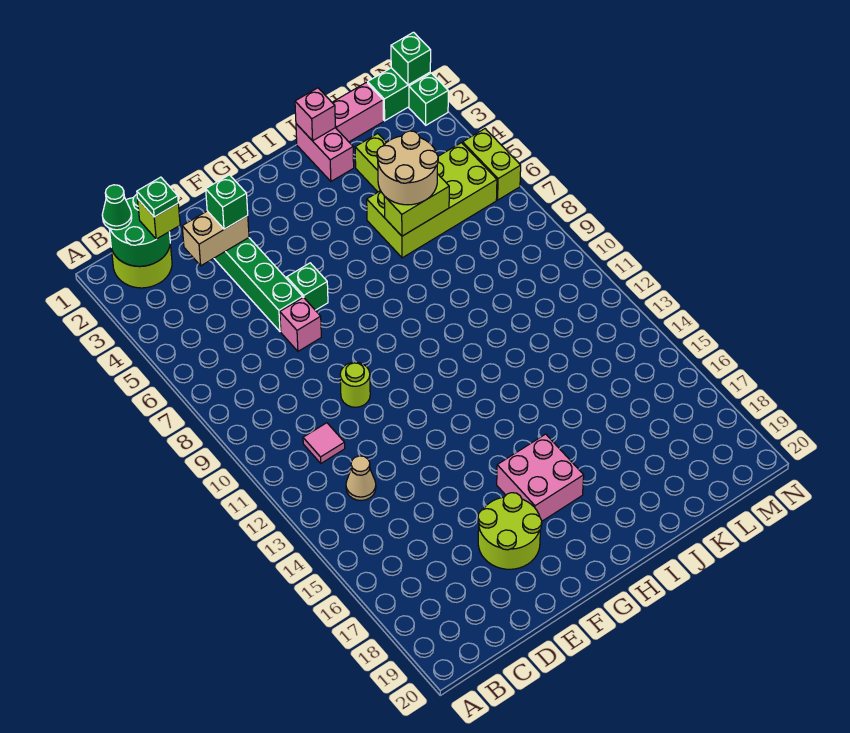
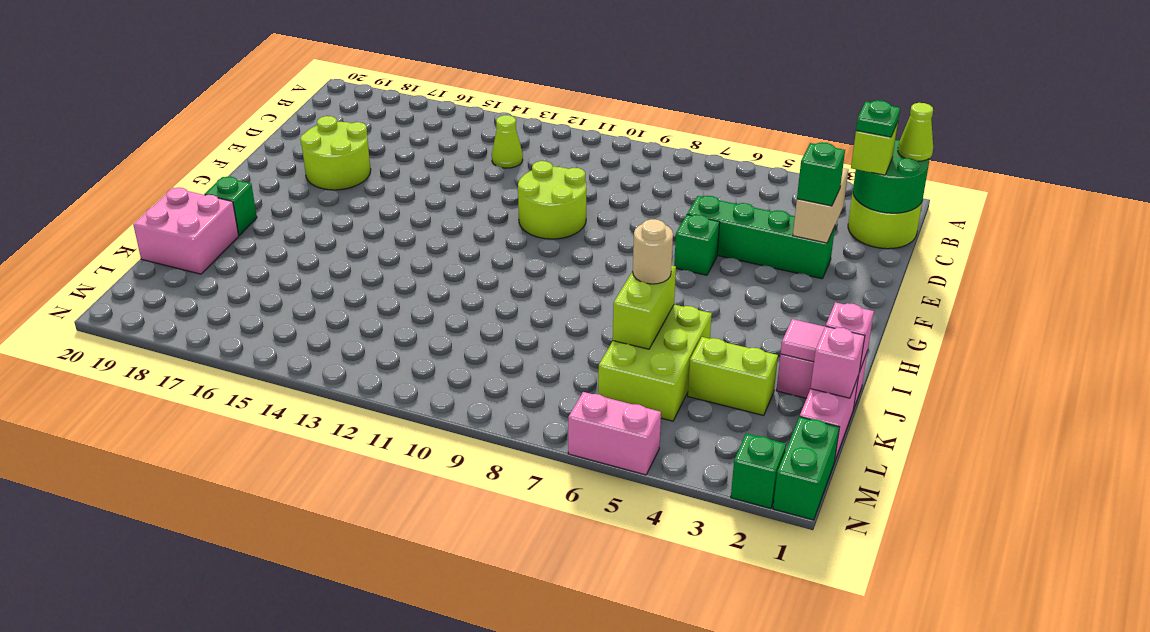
green cone B1 level 3 -> lime cone B1 level 3
pink tile C11 level 1 -> pink tile J2 level 2
tan cone C13 level 1 -> lime cone C13 level 1
pink brick E7 level 1 -> pink brick K1 level 2
lime round brick E10 level 1 -> lime round brick E10:F11 level 1
pink brick G16:H17 level 1 -> pink brick J19:K20 level 1
lime brick J5:M6 level 1 -> lime brick J5:L6 level 1
tan round brick J5:K6 level 3 -> tan round brick J6 level 3
green brick N1 level 2 -> green brick I19 level 1
lime brick N5:N6 level 1 -> pink brick N5:N6 level 1

